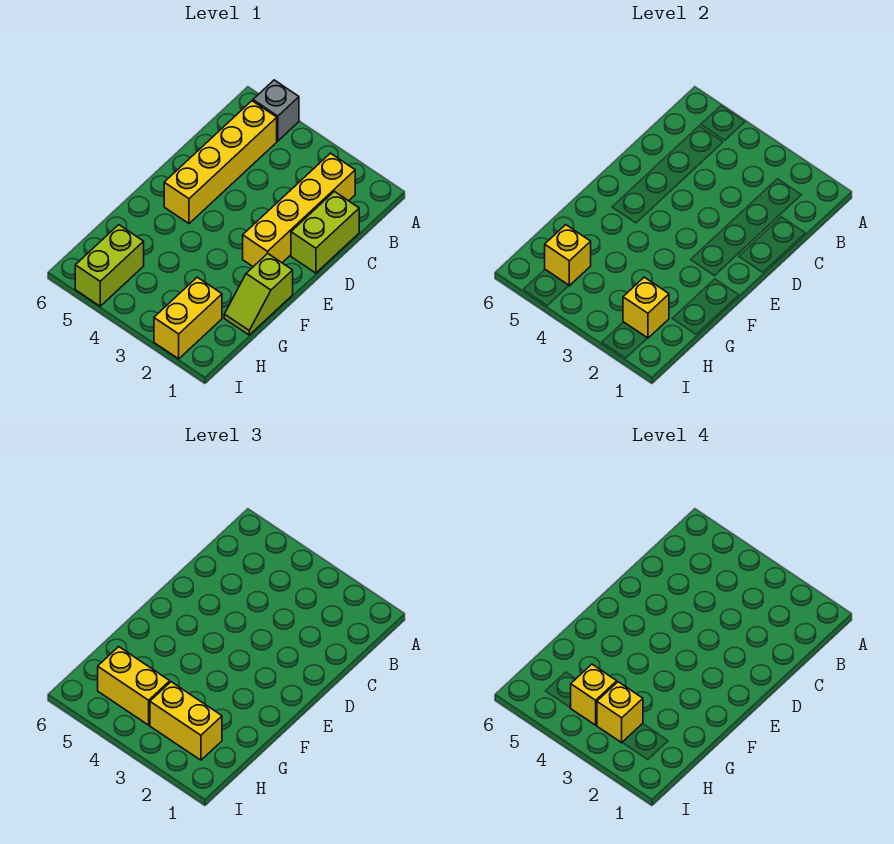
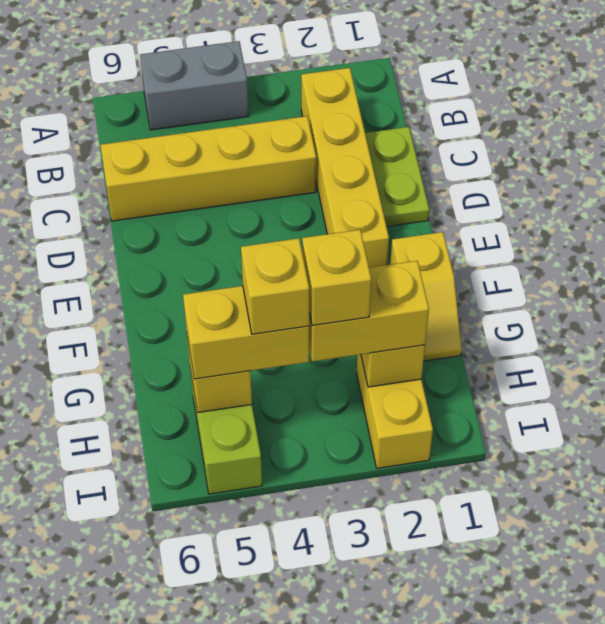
grey brick A5 level 1 -> grey brick A4:A5 level 1
yellow brick B5:E5 level 1 -> yellow brick C3:C6 level 1
lime brick C1:D1 level 1 -> lime plate C1:D1 level 1
lime slope F1:G1 level 1 top F -> yellow slope F1:G1 level 1 top F

